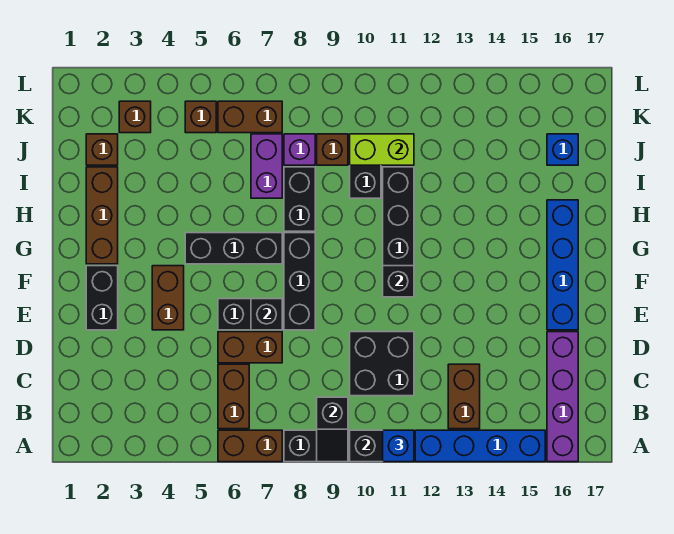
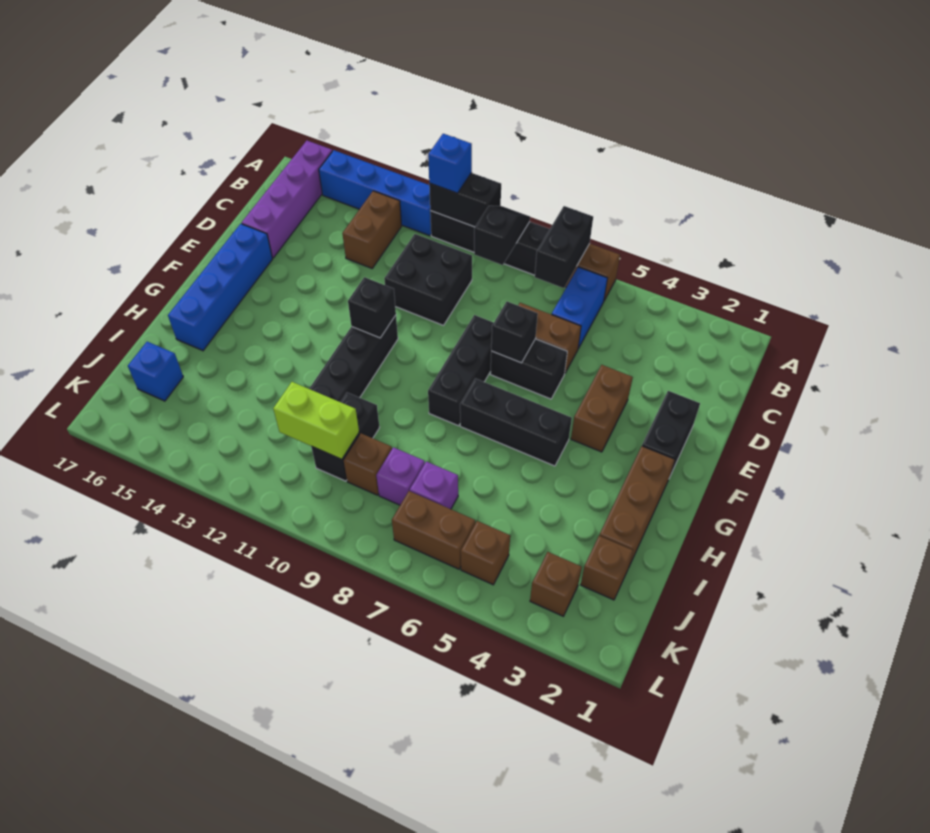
brown brick B6:C6 level 1 -> blue brick B6:C6 level 1
black brick H8:I8 level 1 -> black brick A7:B7 level 2
purple brick I7:J7 level 1 -> purple brick J7 level 1

